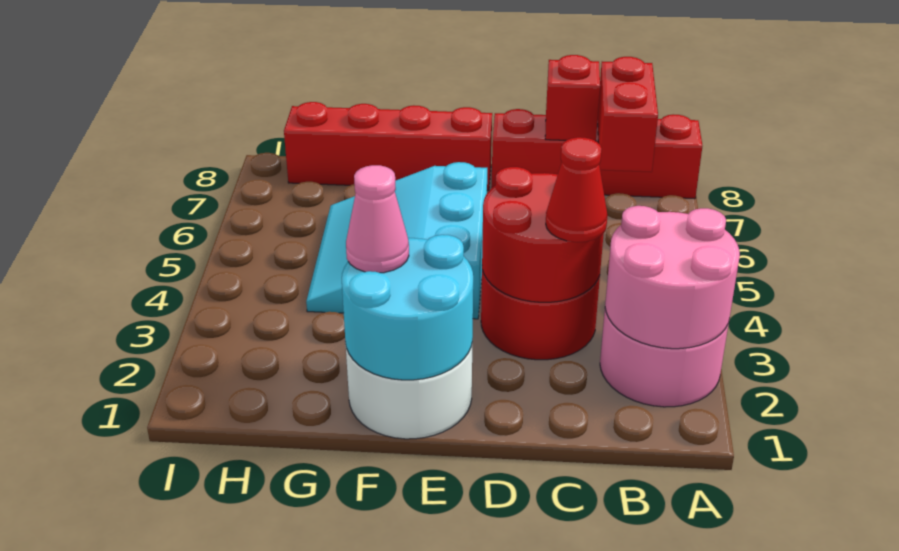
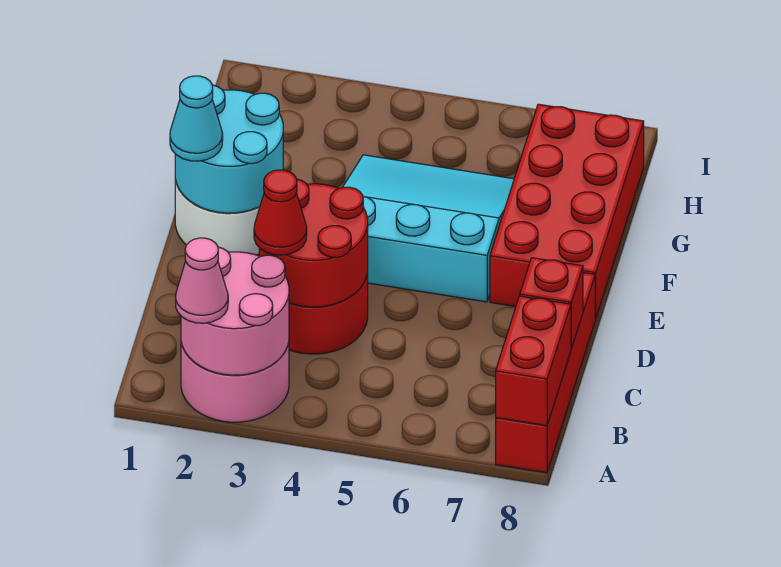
red brick B7:B8 level 2 -> red brick A8:B8 level 2
none -> cyan cone E1 level 3
red brick E8:H8 level 1 -> red brick E7:H8 level 1
pink cone F2 level 3 -> pink cone A2 level 3

